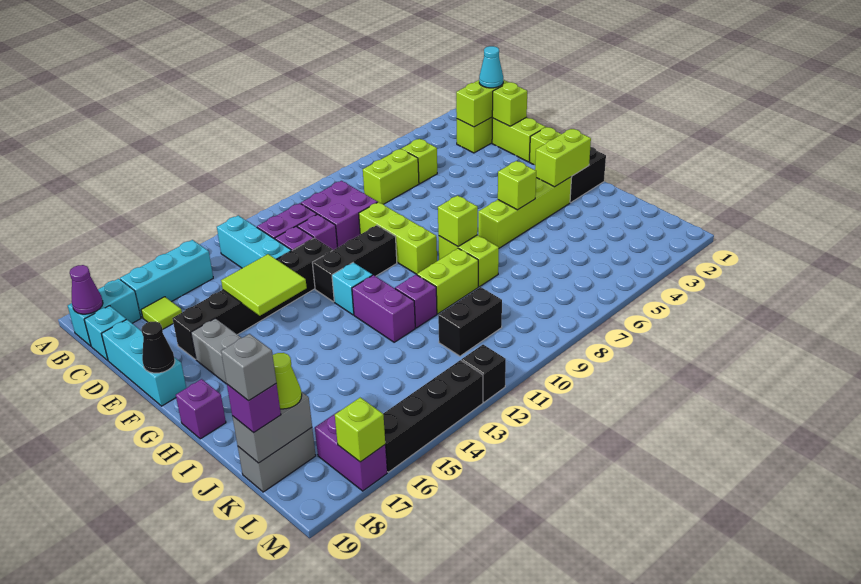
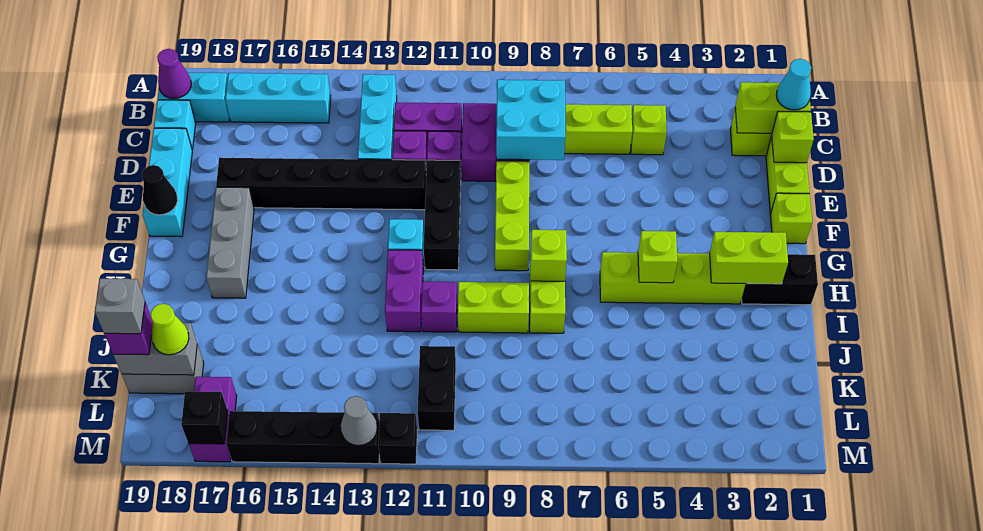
none -> cyan brick C8:D9 level 2
lime tile C17 level 1 -> none
lime tile E14:F15 level 2 -> none
black brick F10:F12 level 1 -> black brick E11:G11 level 1
purple brick H19 level 1 -> none
black brick K10:K11 level 1 -> black brick K11:L11 level 1
none -> grey cone M13 level 2
lime brick M17 level 2 -> black brick M17 level 2

